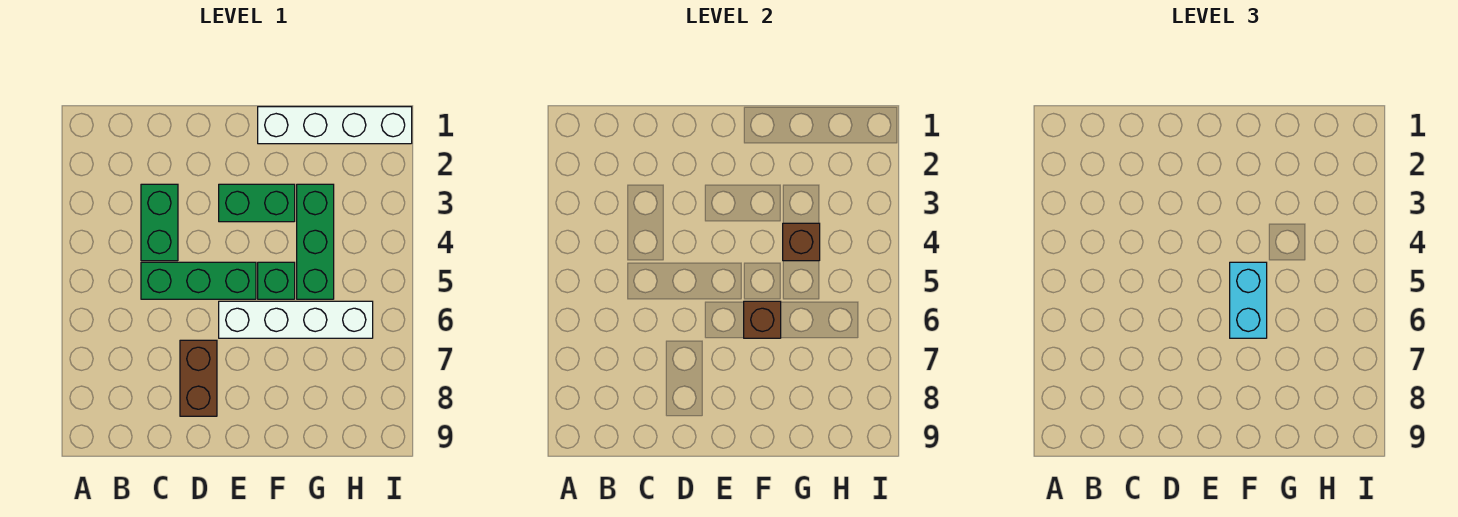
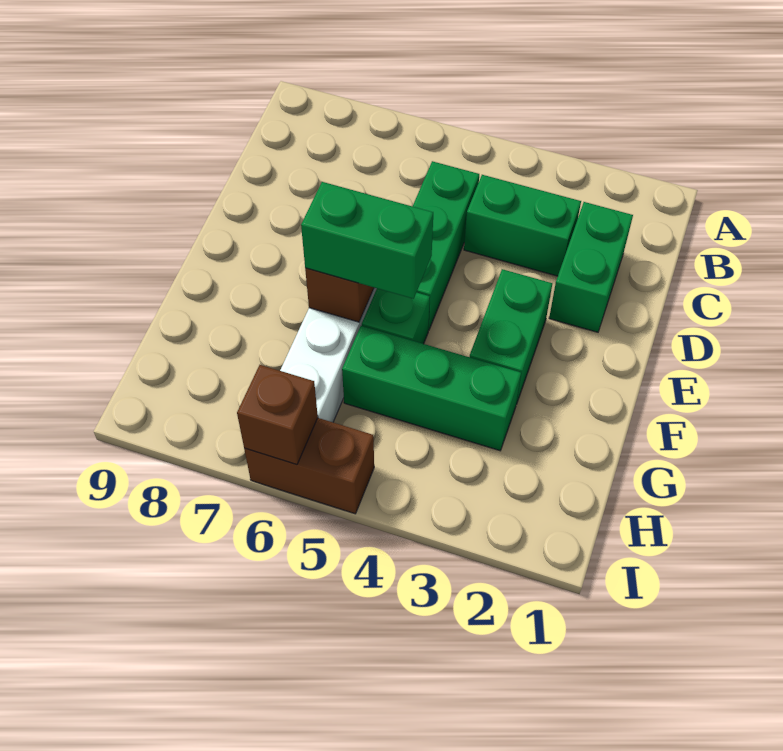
none -> green brick C2:D2 level 1
brown brick D7:D8 level 1 -> brown brick I5:I6 level 1
white brick F1:I1 level 1 -> none
cyan brick F5:F6 level 3 -> green brick F5:F6 level 3
brown brick G4 level 2 -> brown brick I6 level 2

